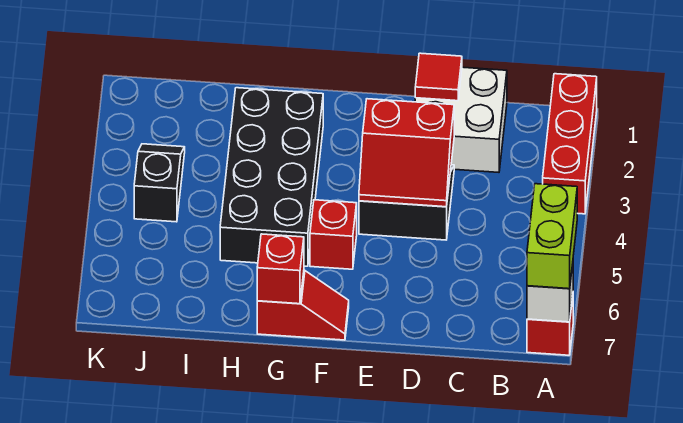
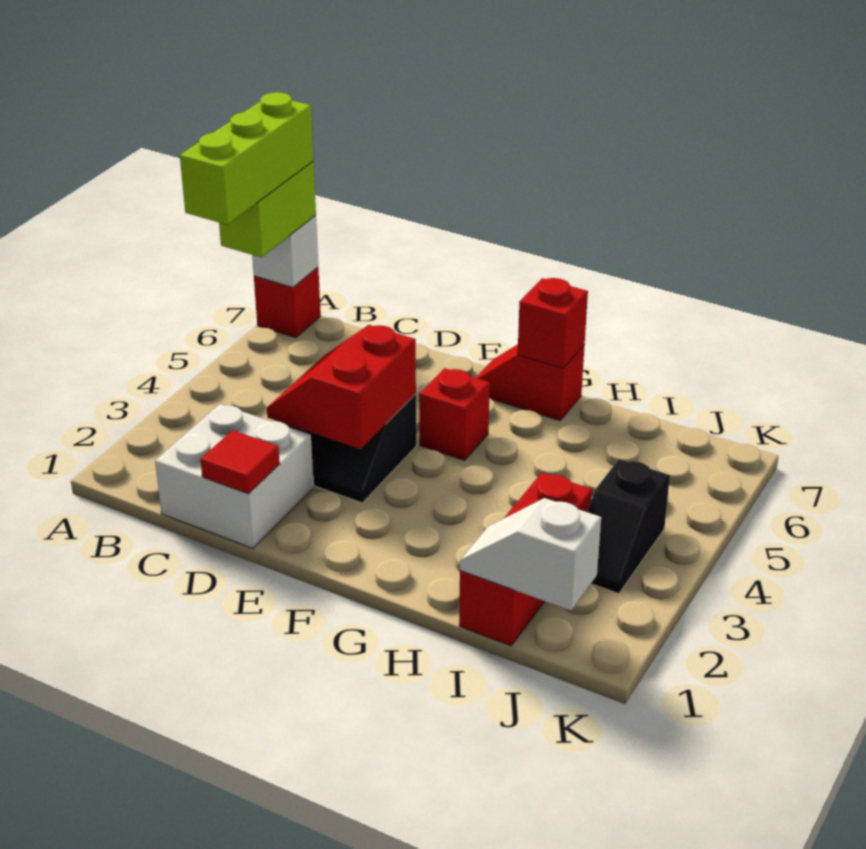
red brick A1:A3 level 1 -> red brick I1:I3 level 1
none -> lime brick A5:A7 level 4
red slope D3:E4 level 2 top 3 -> red slope D3:E4 level 2 top E
black brick G2:H5 level 1 -> none
none -> white slope I1:J1 level 2 top J

